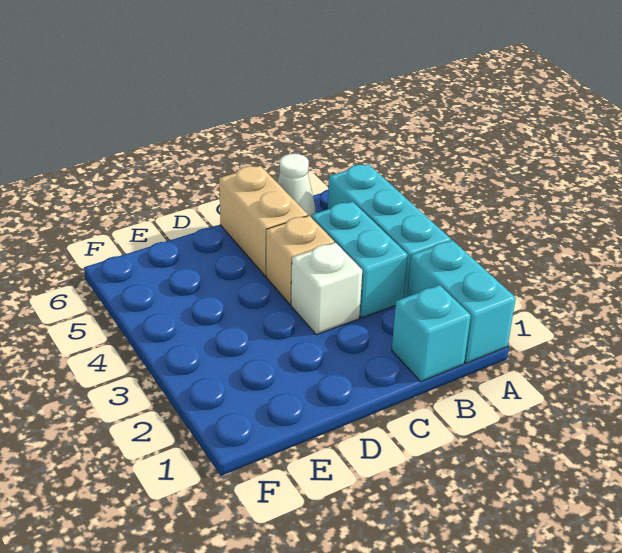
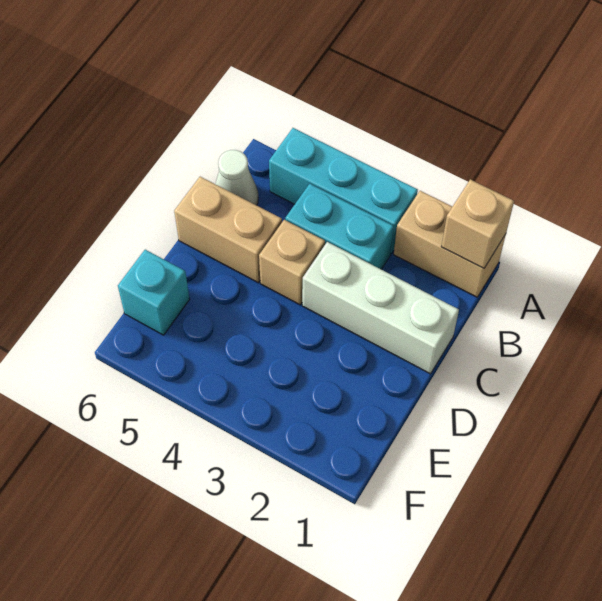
cyan brick A1:A2 level 1 -> tan brick A1:A2 level 1
none -> tan brick A1 level 2
cyan brick B1 level 1 -> cyan brick E6 level 1
white brick C3 level 1 -> white brick C1:C3 level 1

